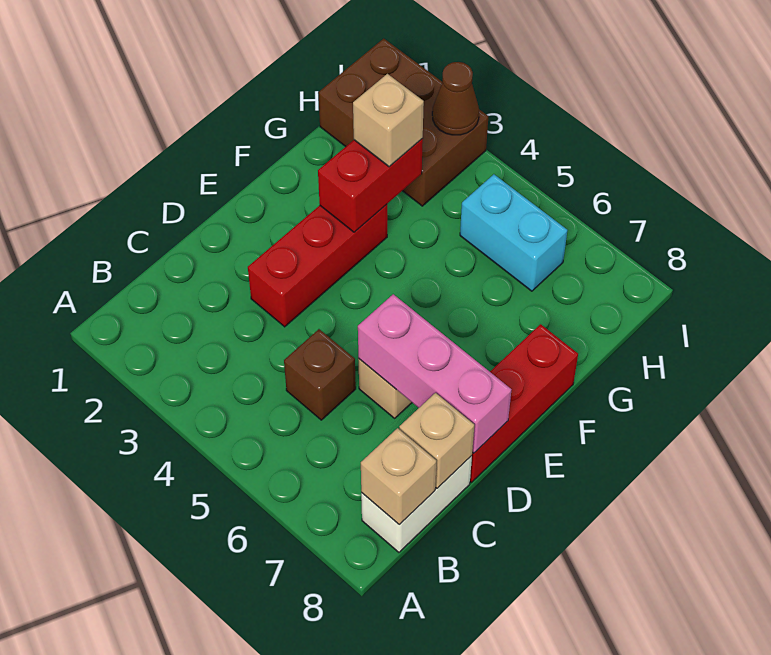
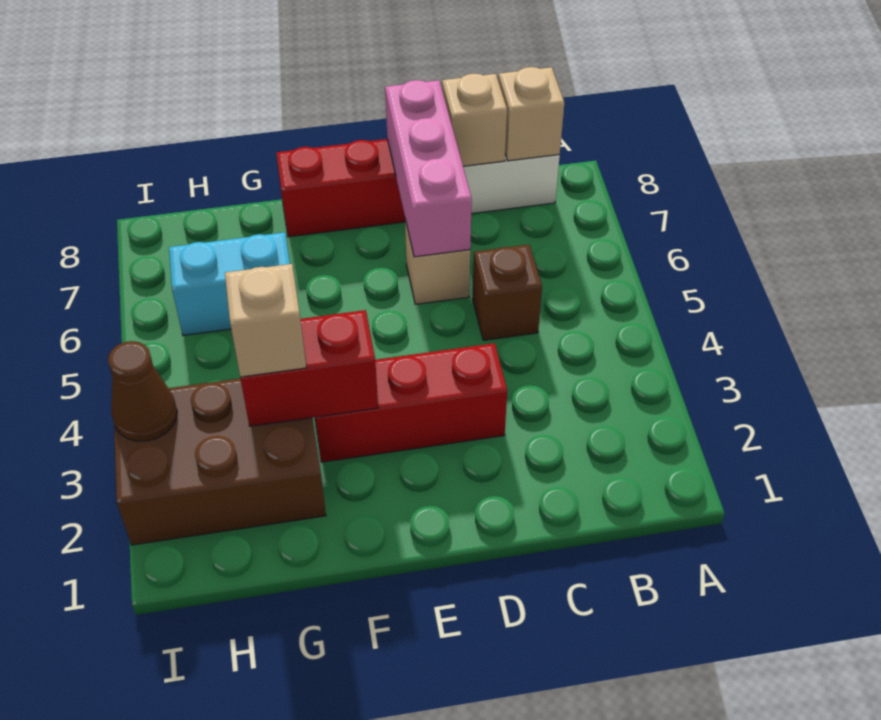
brown brick H1:I3 level 1 -> brown brick G2:I3 level 1
cyan brick H5:H6 level 1 -> cyan brick G6:H6 level 1

